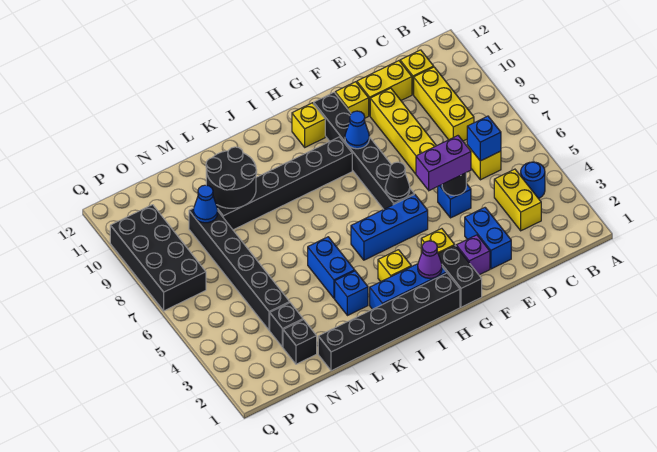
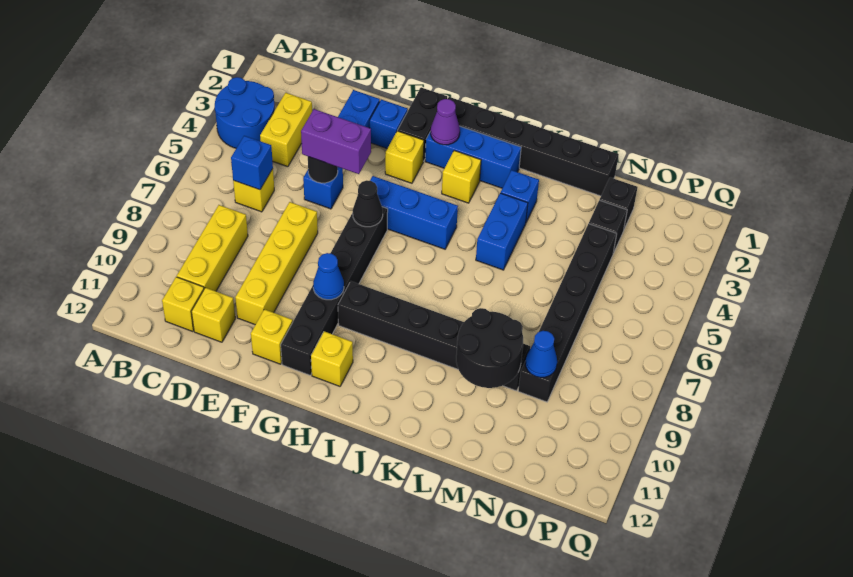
blue round brick B4 level 1 -> blue round brick A3:B4 level 1
yellow brick D11:E11 level 1 -> yellow brick D11 level 1
purple brick F2 level 1 -> blue brick F2 level 1
black brick P7:Q10 level 1 -> none

